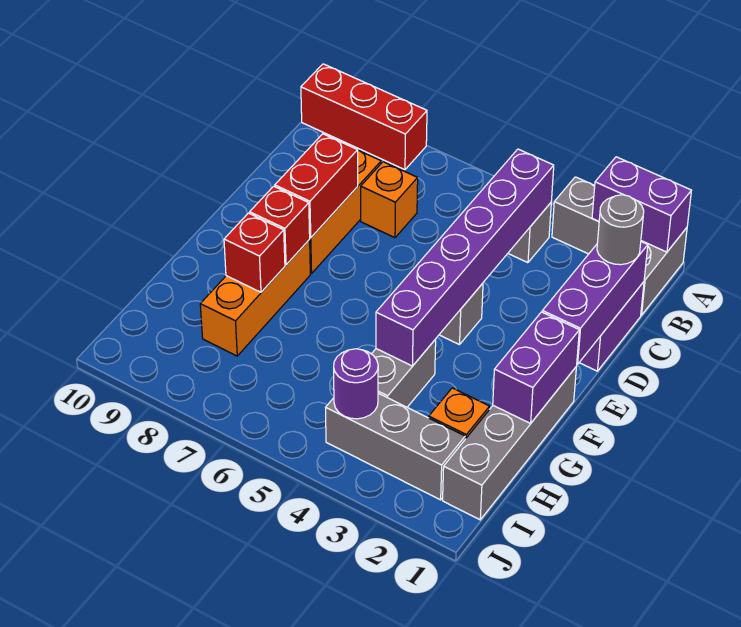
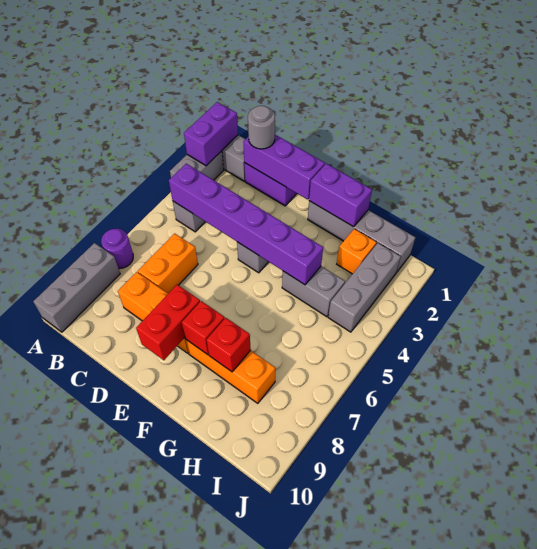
red brick A8:A10 level 1 -> grey brick A8:A10 level 1
orange brick C7 level 1 -> orange brick C6:C7 level 1
red brick D8:E8 level 2 -> red brick E8:E9 level 2
purple round brick I4 level 2 -> purple round brick A7 level 1

